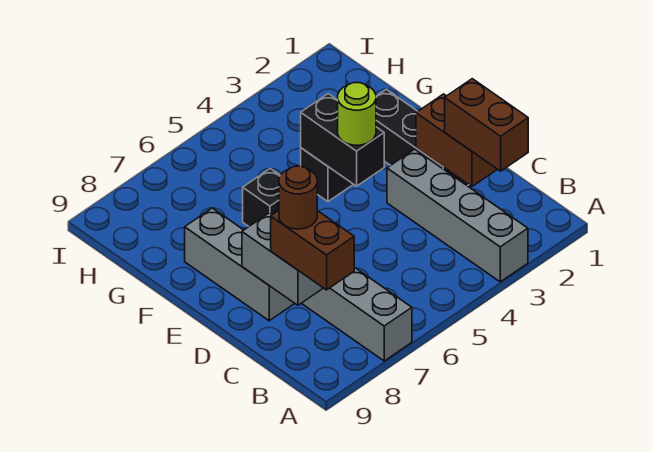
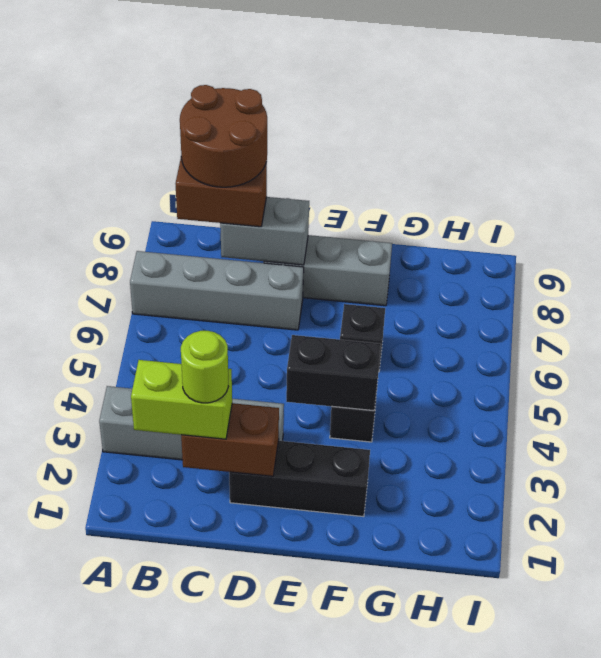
brown brick B2:C2 level 3 -> lime brick B2:C2 level 3
brown round brick C8 level 4 -> brown round brick B8:C9 level 4
lime round brick E4 level 3 -> lime round brick C2 level 4

